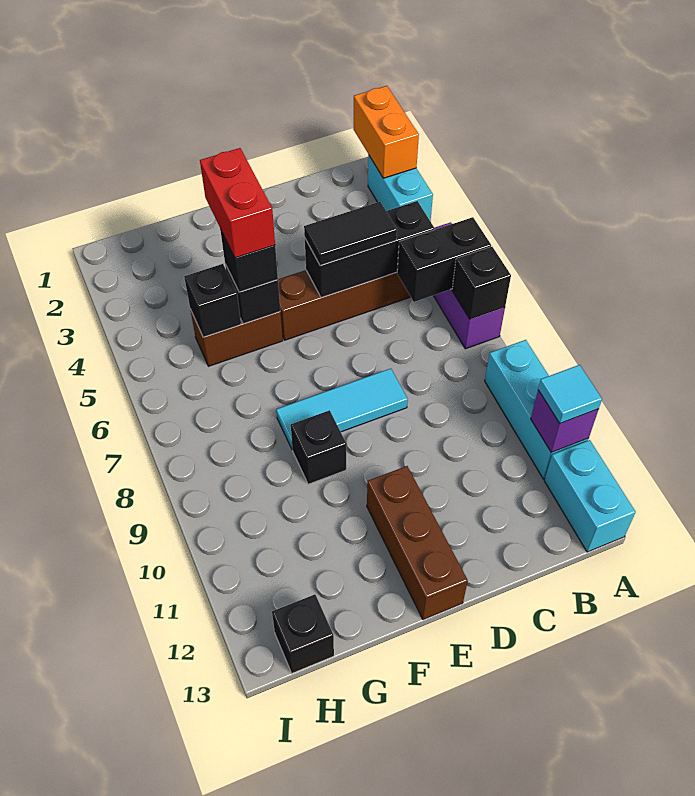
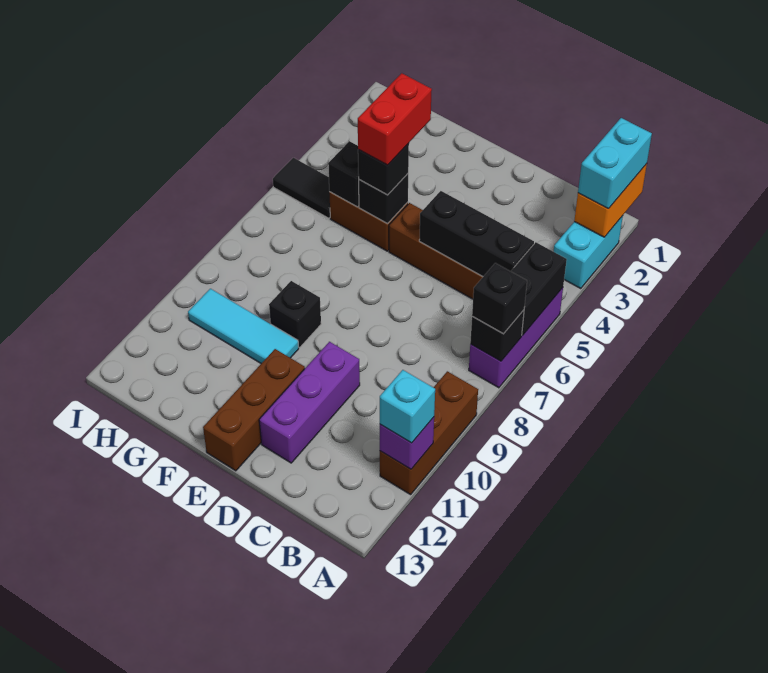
black brick A6:B6 level 2 -> black brick A5:A6 level 2
cyan brick A9:A11 level 1 -> brown brick A9:A11 level 1
cyan tile A11 level 3 -> cyan brick A11 level 3
cyan brick A12:A13 level 1 -> cyan brick A1:A2 level 3
black tile C5:D5 level 3 -> black tile H5:I5 level 1
cyan tile D8:F8 level 1 -> cyan tile F10:H10 level 1
none -> purple brick D10:D12 level 1
black brick H13 level 1 -> black brick A7 level 3

